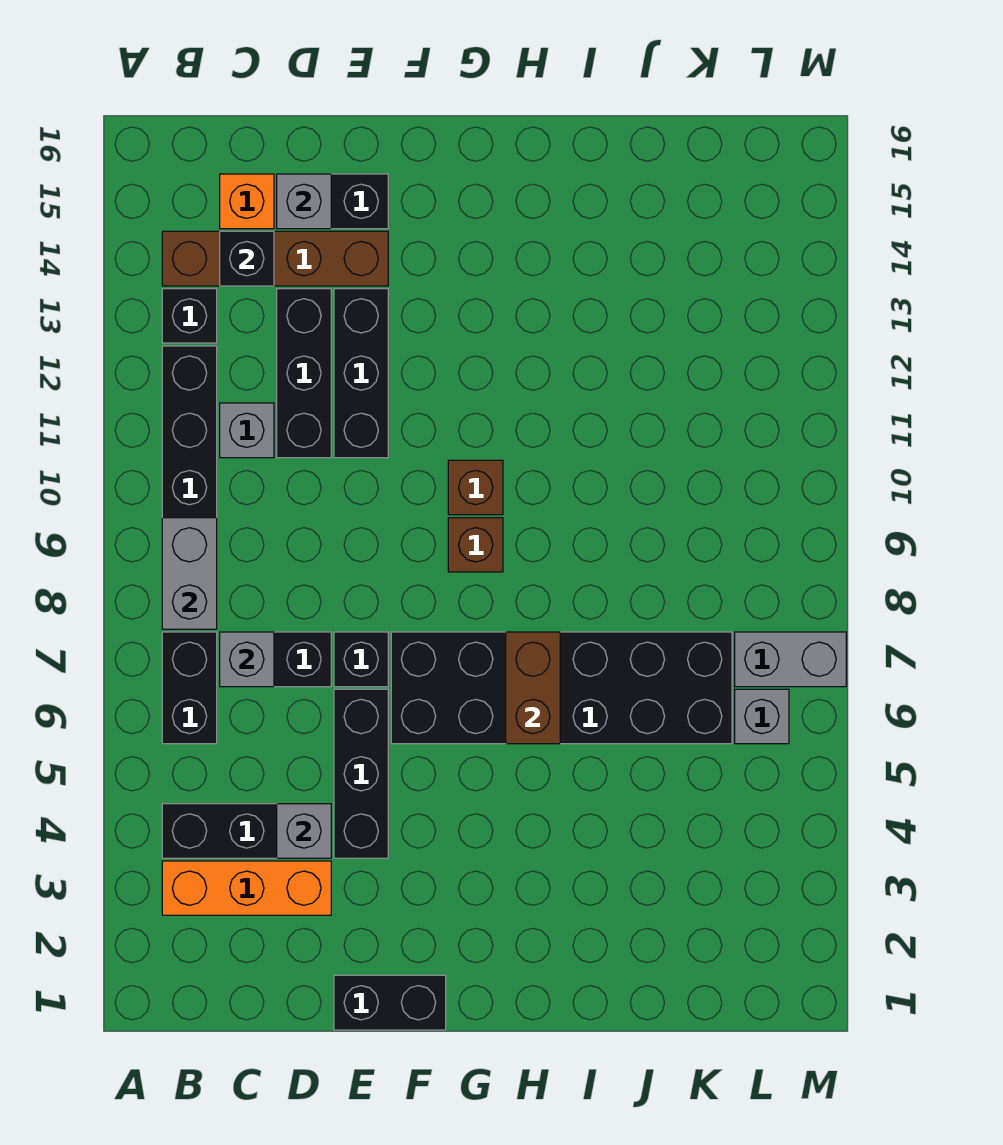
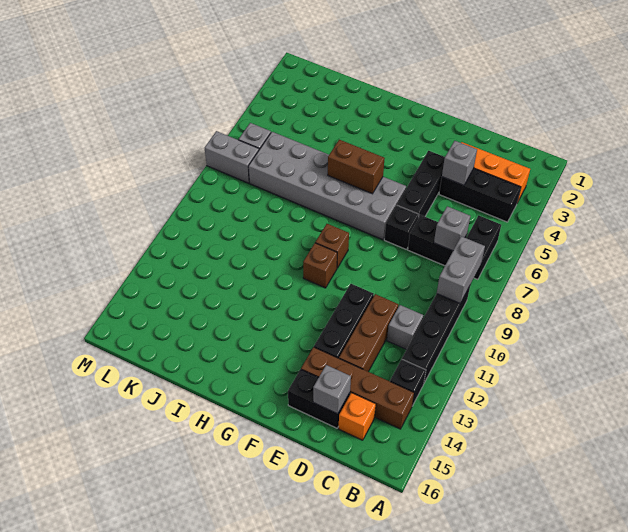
black brick C14 level 2 -> none
black brick D11:D13 level 1 -> brown brick D11:D13 level 1
black brick E1:F1 level 1 -> none
black brick F6:K7 level 1 -> grey brick F6:K7 level 1
brown brick H6:H7 level 2 -> brown brick G6:H6 level 2

